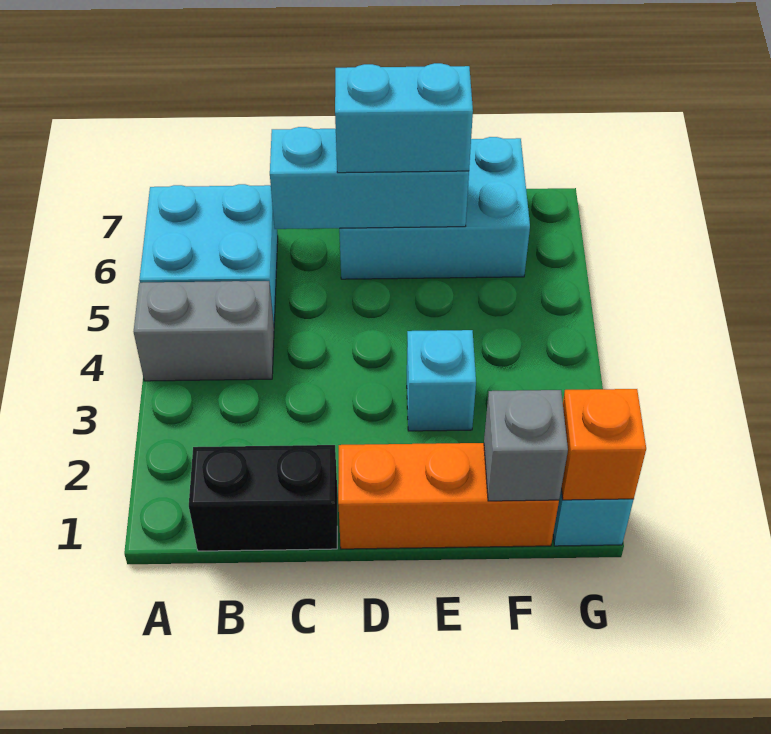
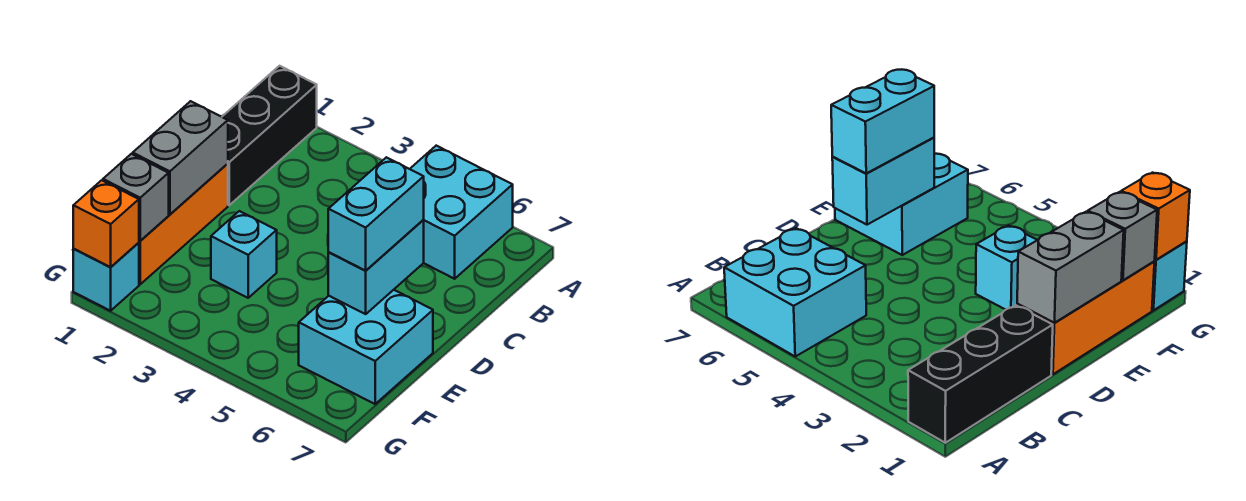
grey brick A4:B4 level 1 -> grey brick D1:E1 level 2
black brick B1:C1 level 1 -> black brick A1:C1 level 1
cyan brick C6:E6 level 2 -> cyan brick D6:E6 level 2
cyan brick D6:F7 level 1 -> cyan brick E6:F7 level 1

